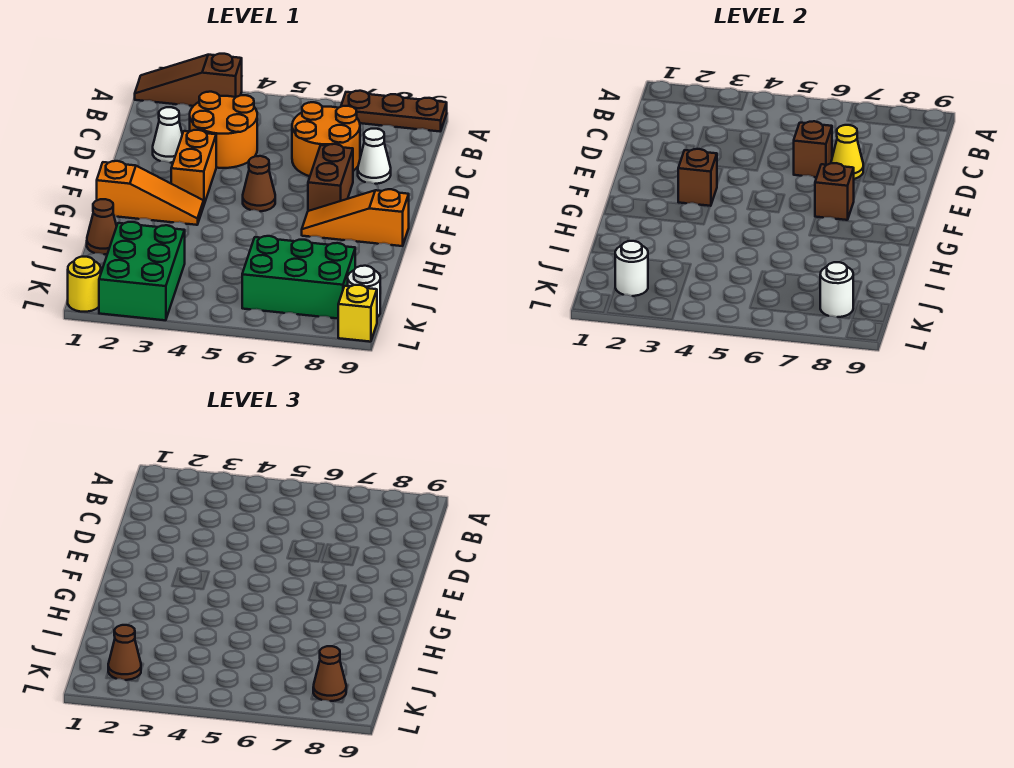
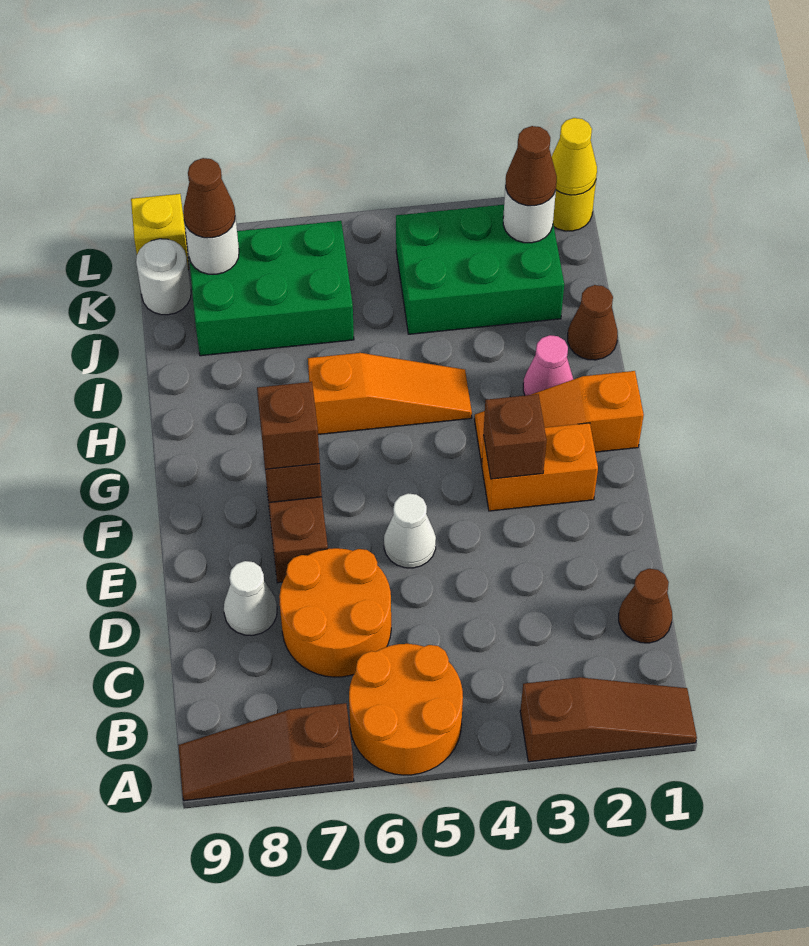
brown plate A7:A9 level 1 -> brown slope A7:A9 level 1 top 7
orange round brick C3:D4 level 1 -> orange round brick A5:B6 level 1
white cone D2 level 1 -> white cone E5 level 1
brown brick D6 level 2 -> brown brick F7 level 3
yellow cone D7 level 2 -> yellow cone L1 level 2
orange brick E3:F3 level 1 -> orange brick F2:F3 level 1
brown cone F5 level 1 -> brown cone C1 level 1
orange slope G7:G9 level 1 top 9 -> orange slope H4:H6 level 1 top 6
none -> pink cone H2 level 1
green brick J2:L3 level 1 -> green brick J2:K4 level 1

